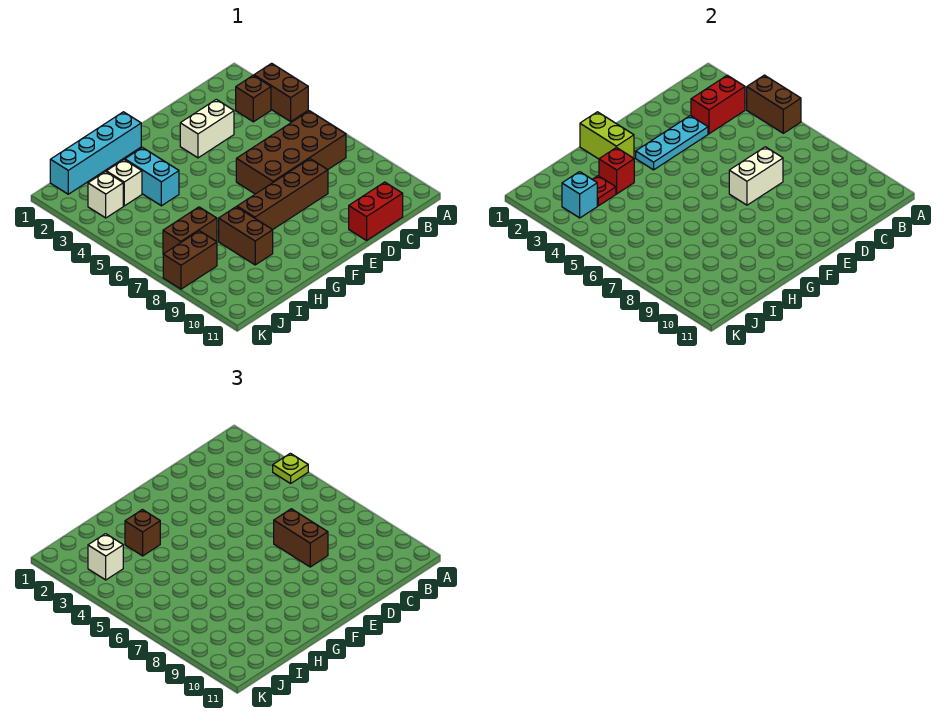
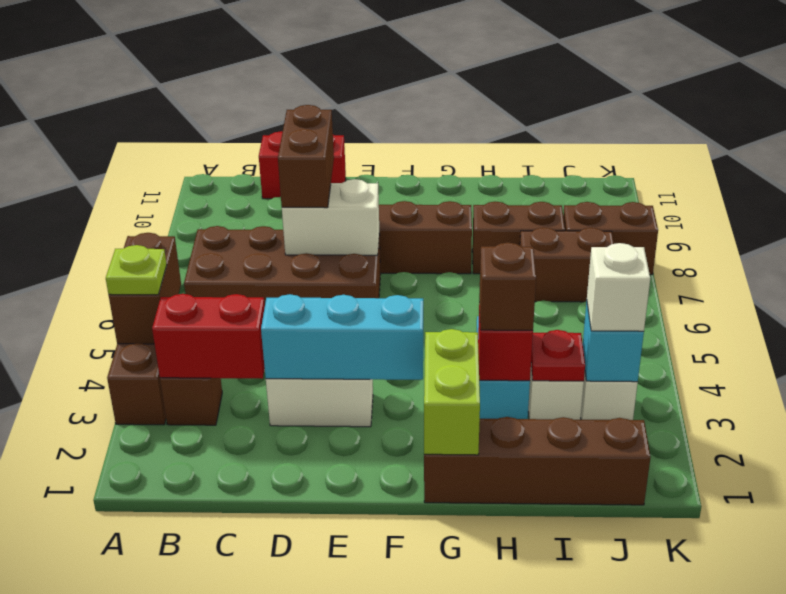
cyan plate D3:F3 level 2 -> cyan brick D3:F3 level 2
cyan brick G1:J1 level 1 -> brown brick G1:J1 level 1
brown brick H8:H9 level 1 -> brown brick H8:I8 level 1

